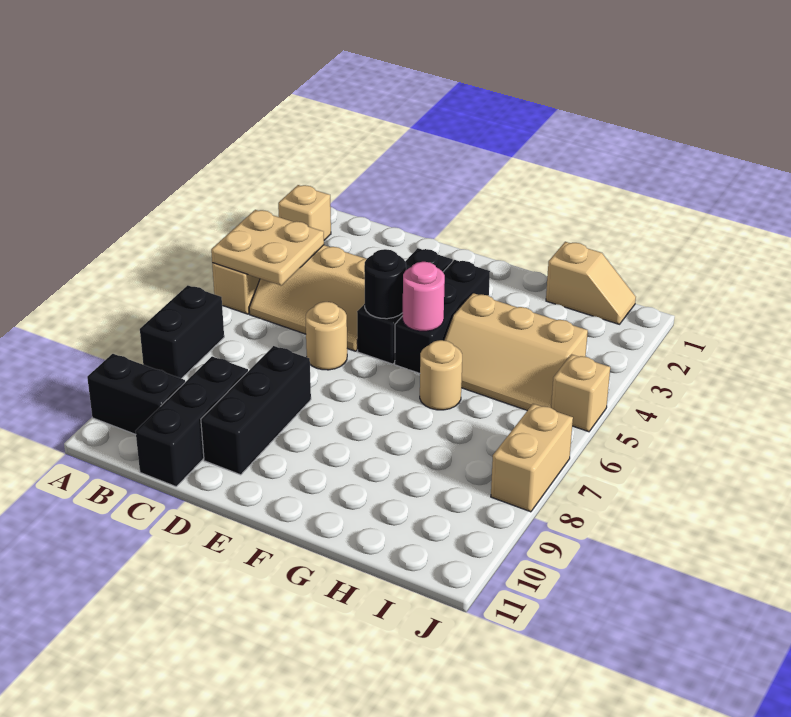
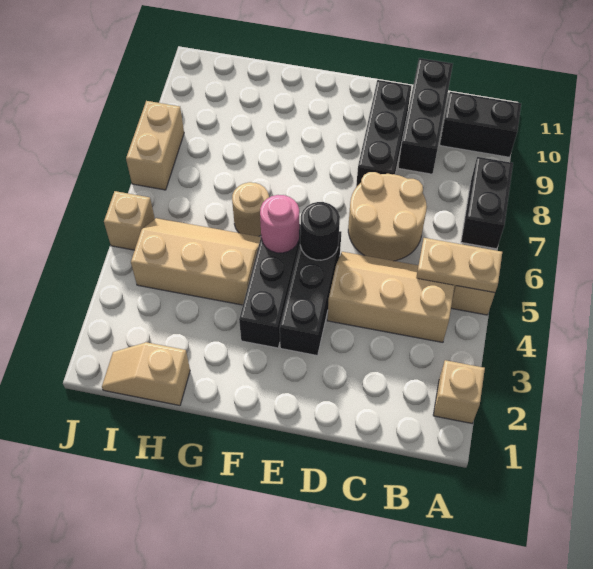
tan plate A4:B5 level 2 -> tan plate A5:B5 level 2
tan round brick D6 level 1 -> tan round brick C6:D7 level 1

